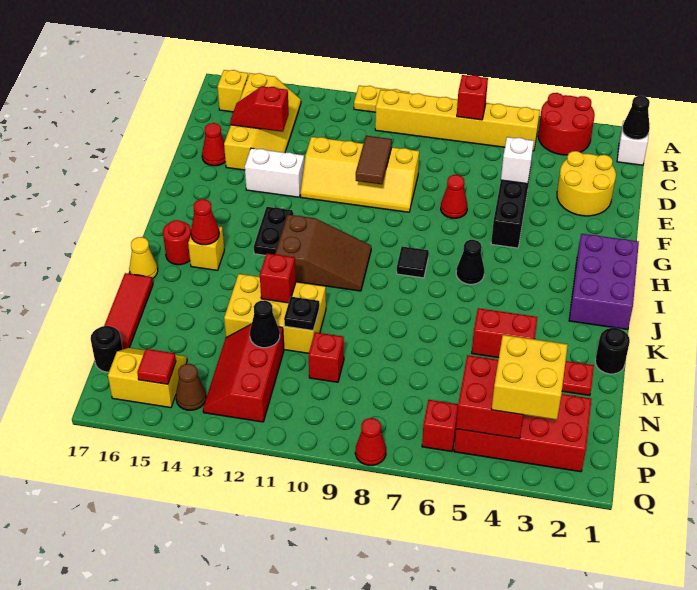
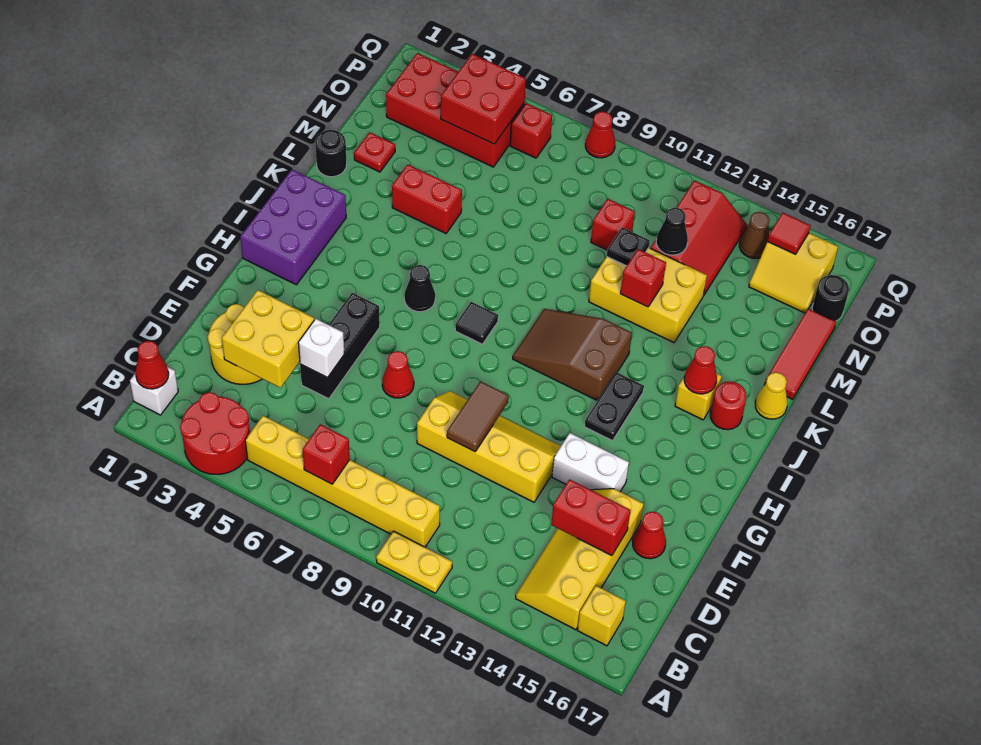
black cone B1 level 2 -> red cone B1 level 2
red slope D14:D15 level 2 top 14 -> red brick D14:D15 level 2
yellow brick O3:P4 level 3 -> yellow brick D3:E4 level 2

